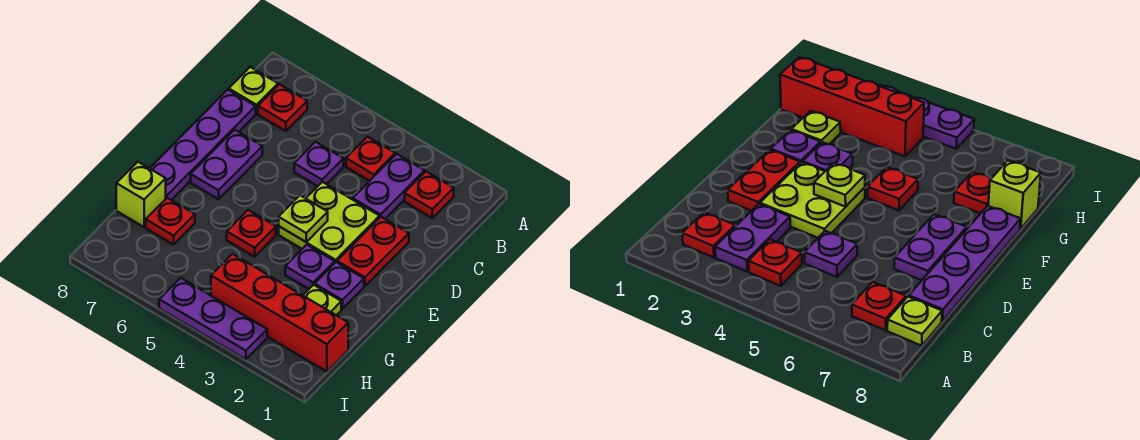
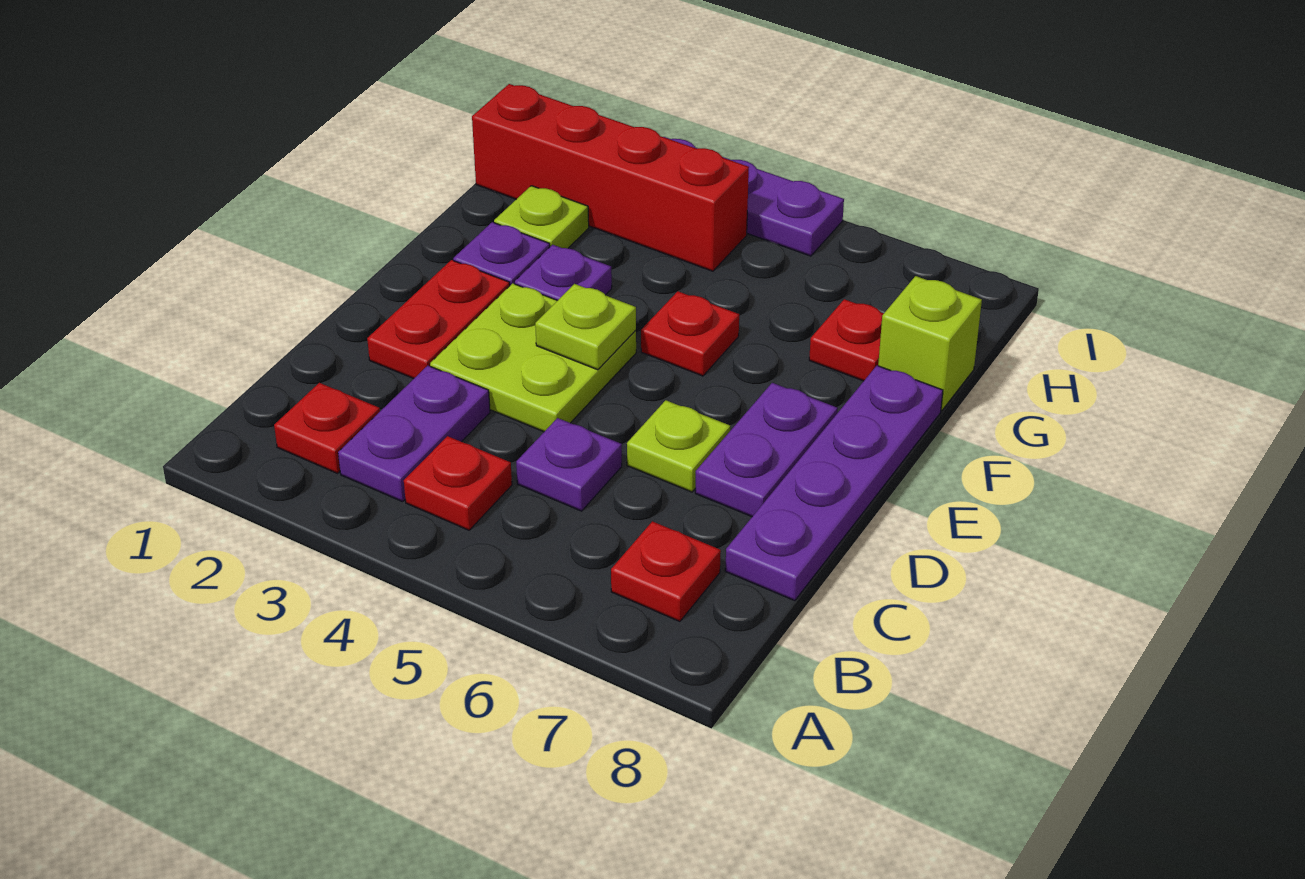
lime plate B8 level 1 -> lime plate D6 level 1

